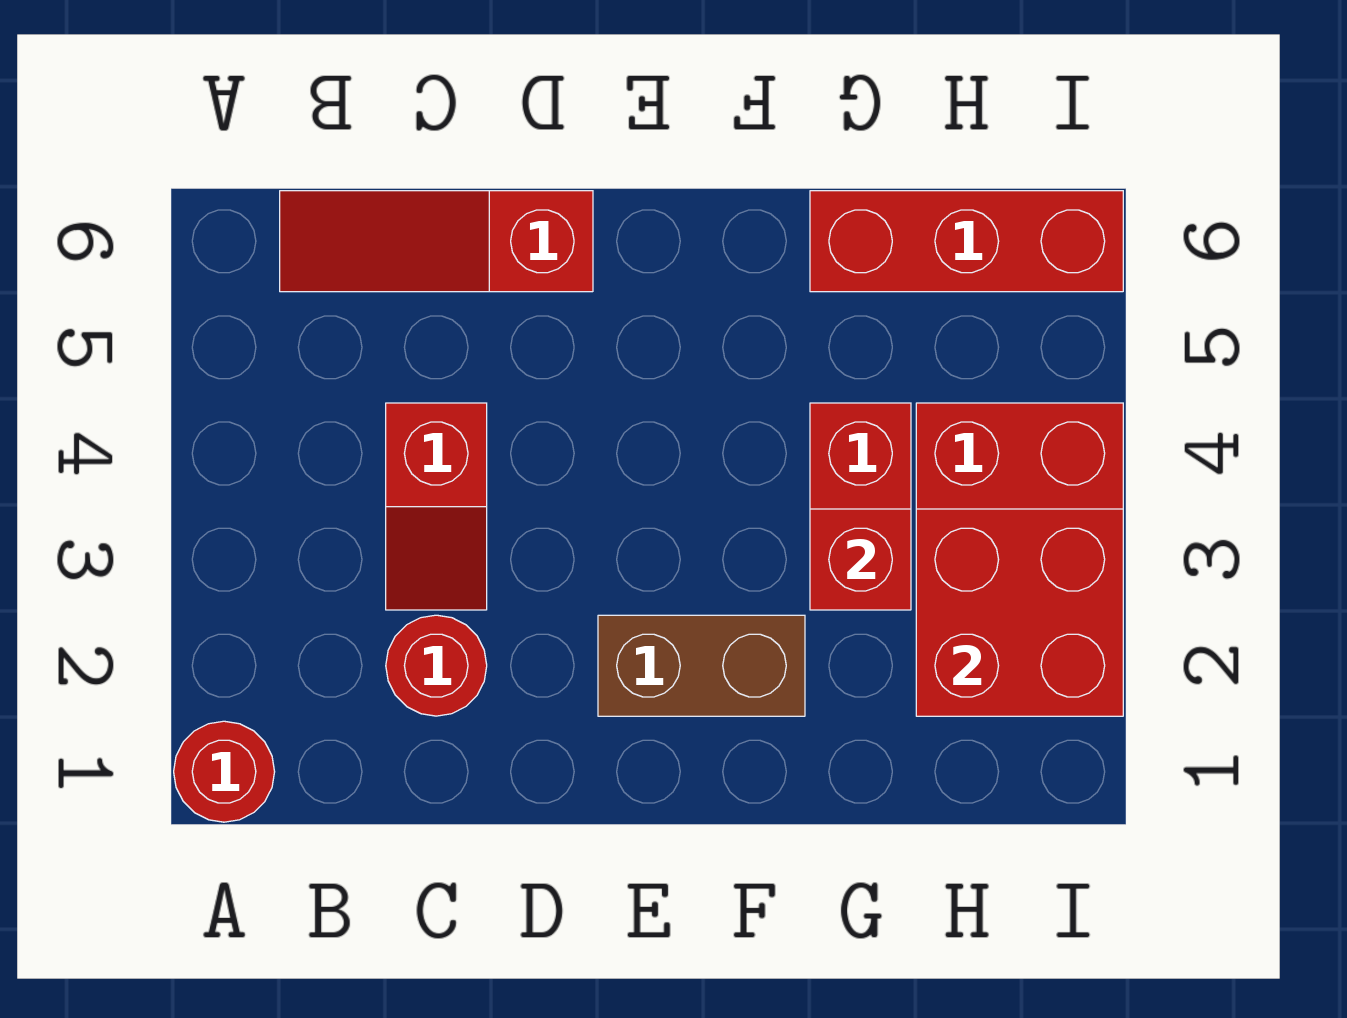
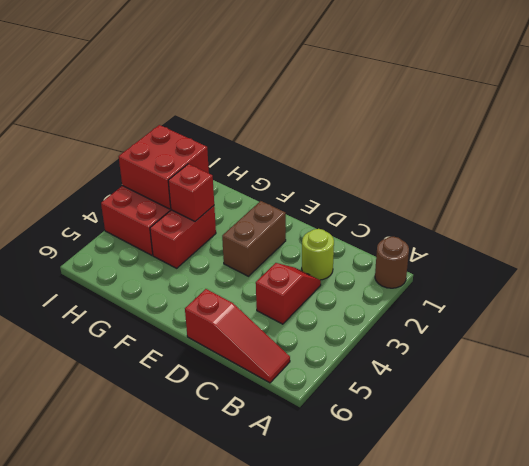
red round brick A1 level 1 -> brown round brick A1 level 1
red round brick C2 level 1 -> lime round brick C2 level 1
brown brick E2:F2 level 1 -> brown brick E2:E3 level 1
red brick G6:I6 level 1 -> none

